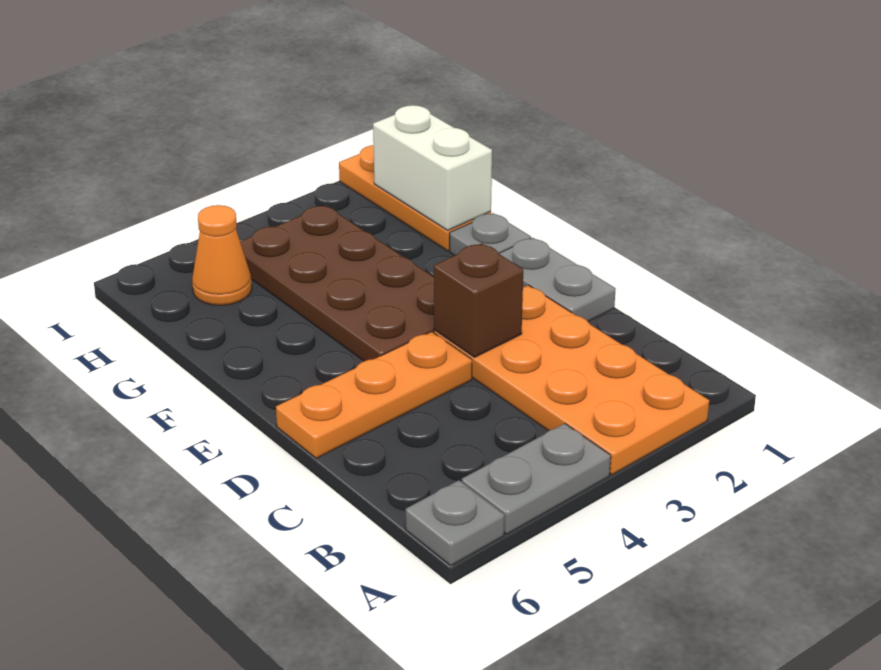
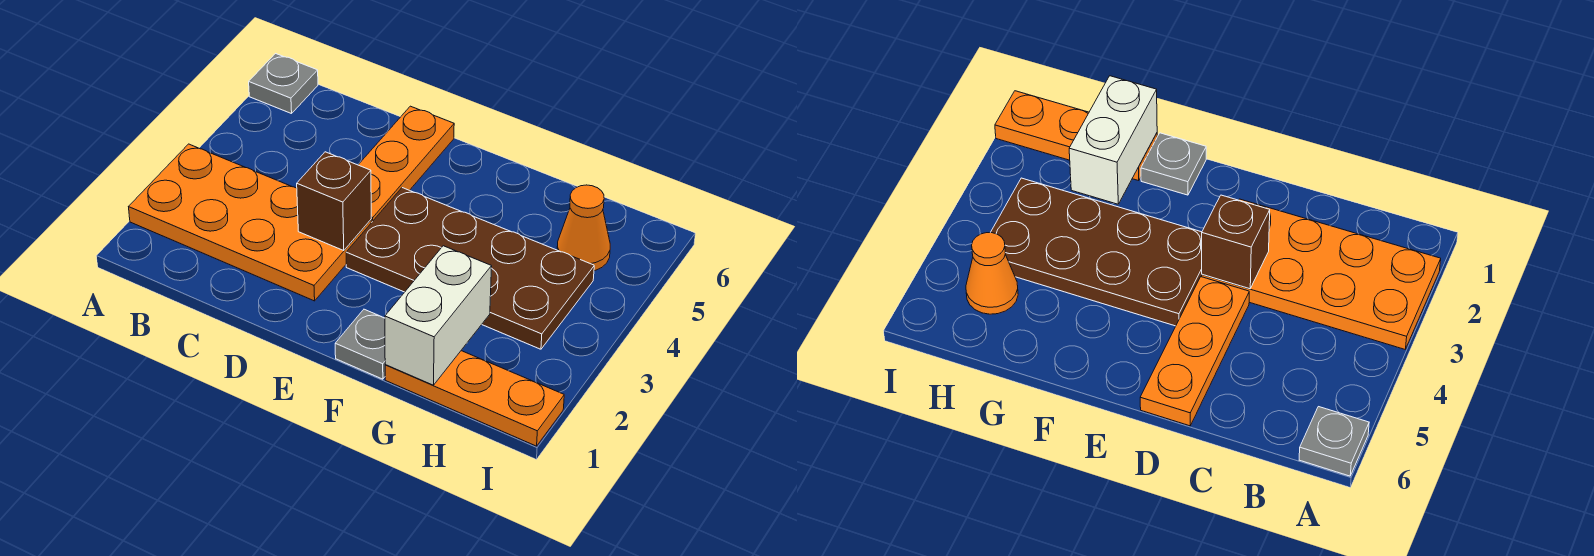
grey plate A4:A5 level 1 -> none
grey plate D1:E1 level 1 -> none
white brick G1:H1 level 2 -> white brick G1:G2 level 2

